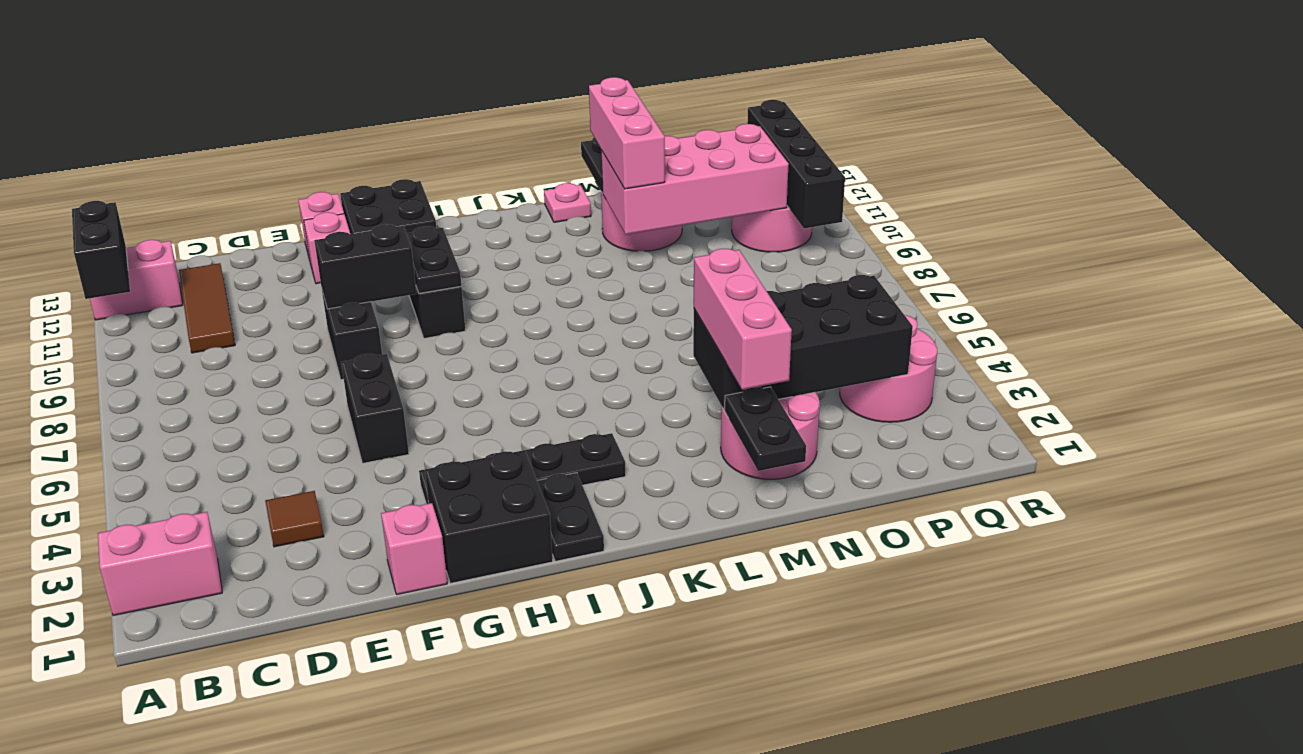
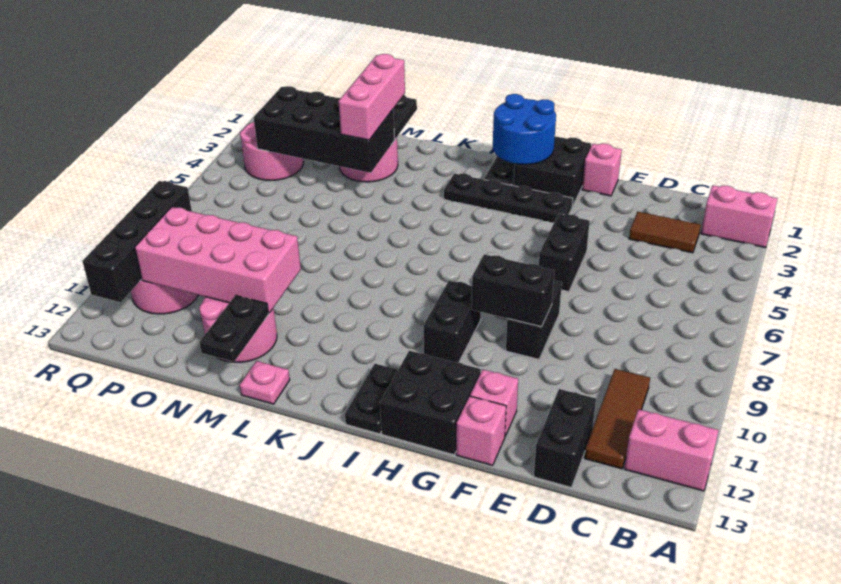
black brick A11:A12 level 2 -> black brick D12:D13 level 1
brown tile D3 level 1 -> brown tile C3:D3 level 1
none -> blue round brick H1:I2 level 2
black plate H9:H10 level 2 -> black plate I12:I13 level 1
pink brick M10:M12 level 3 -> none

